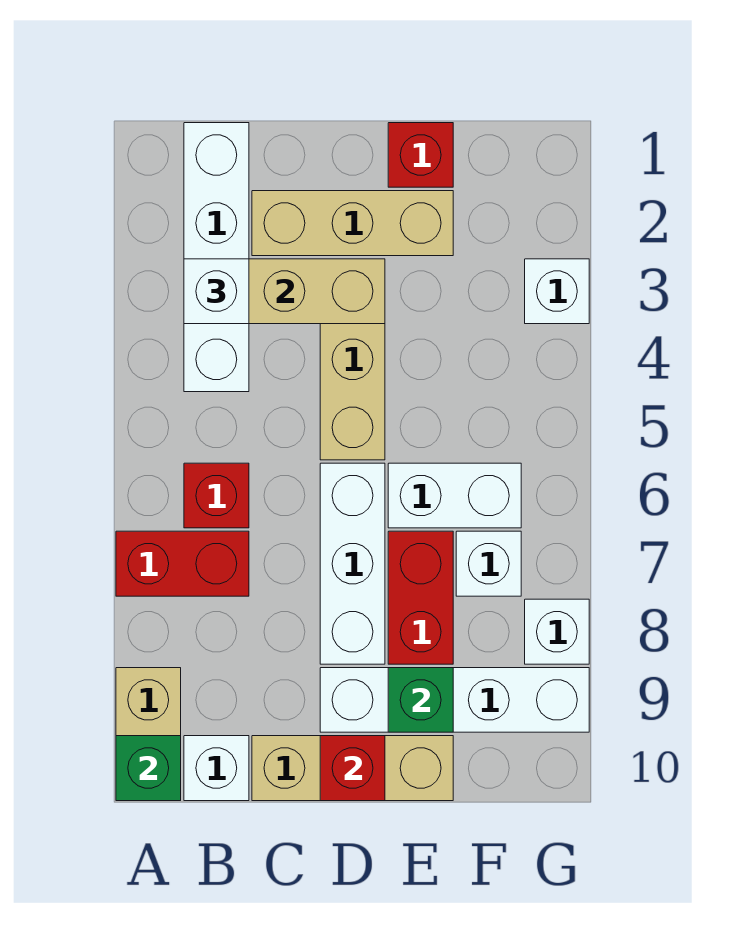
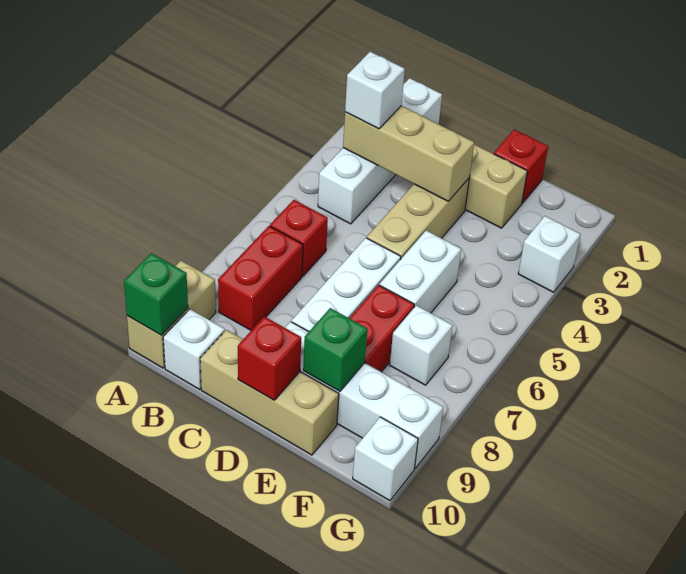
red brick A7:B7 level 1 -> red brick B7:B8 level 1
white brick E6:F6 level 1 -> white brick E5:E6 level 1
white brick G8 level 1 -> white brick G10 level 1

